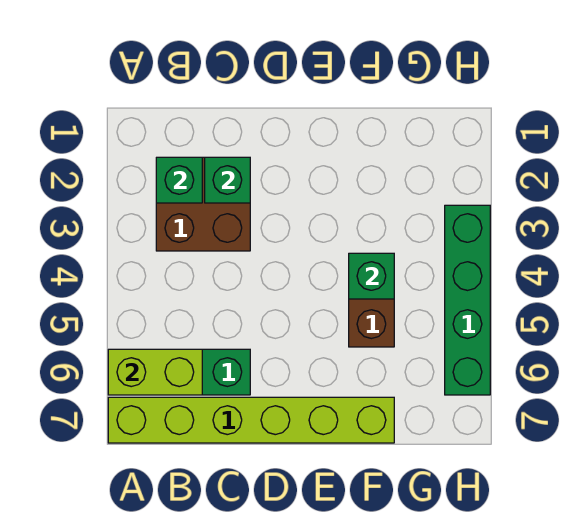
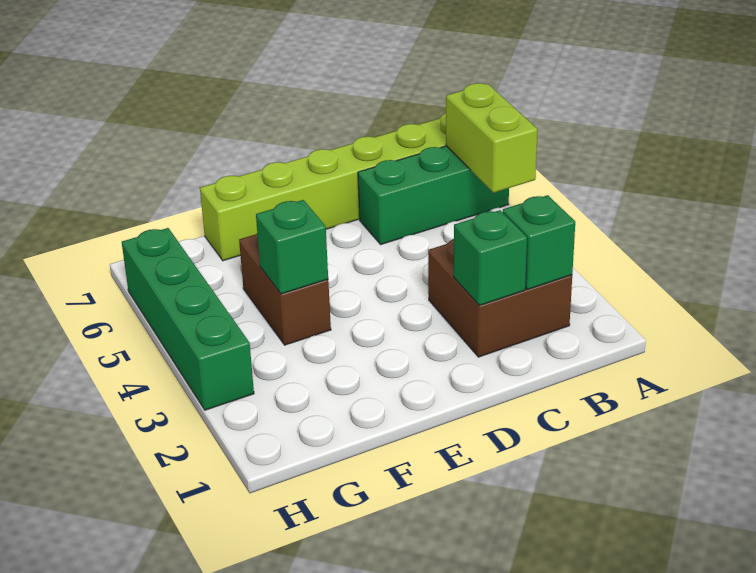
lime brick A6:B6 level 2 -> lime brick A5:A6 level 2

